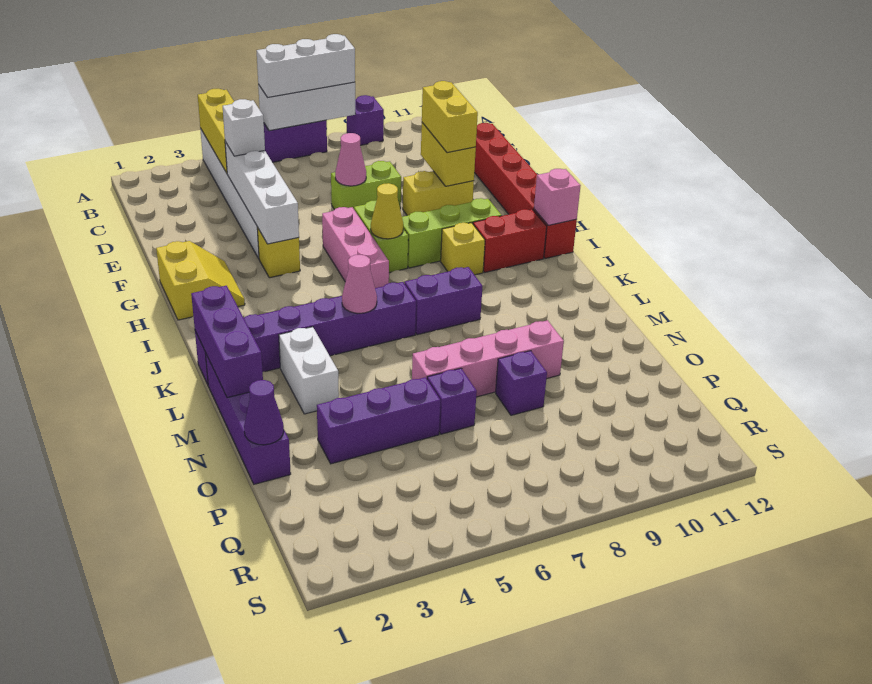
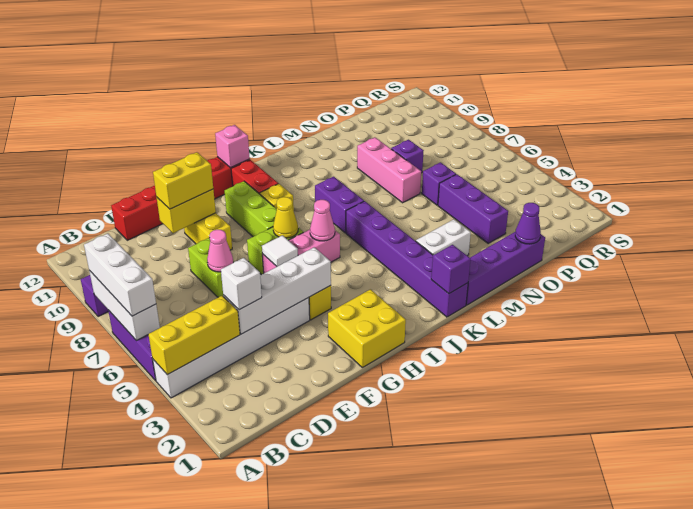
yellow slope G1:H2 level 1 top 1 -> yellow brick G1:H2 level 1
none -> white tile G6 level 2
purple brick K1:M1 level 2 -> purple brick K1 level 2
pink cone K5 level 2 -> pink cone I6 level 2
pink brick N6:N9 level 1 -> pink brick N7:N9 level 1

